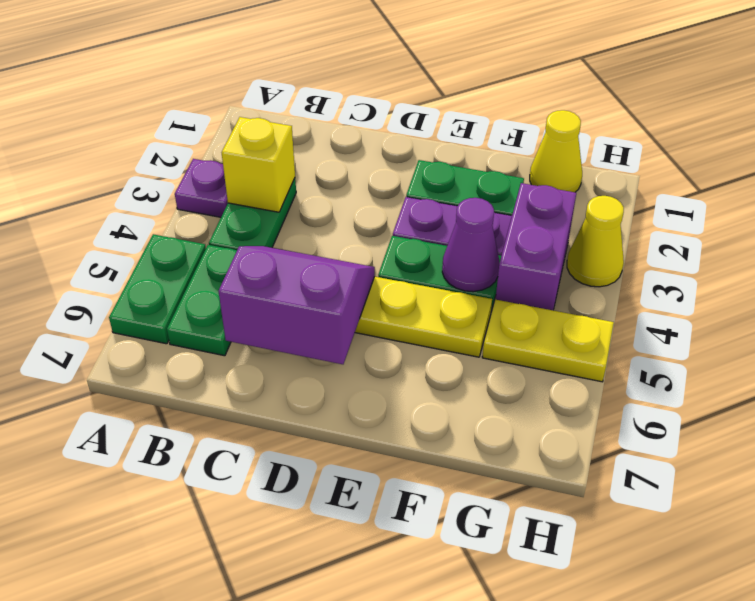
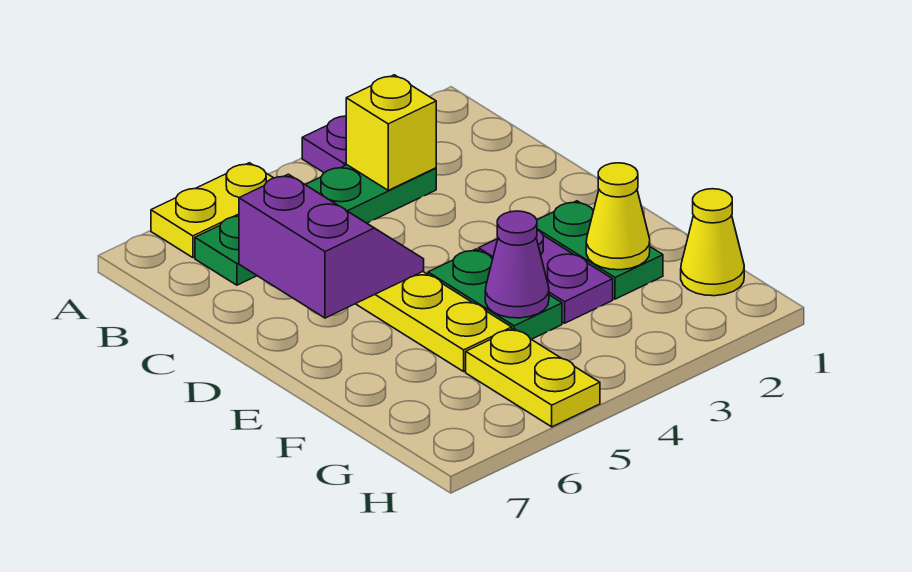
green plate A5:A6 level 1 -> yellow plate A5:A6 level 1
purple brick G3:G4 level 1 -> none
yellow cone H3 level 1 -> yellow cone F2 level 2

